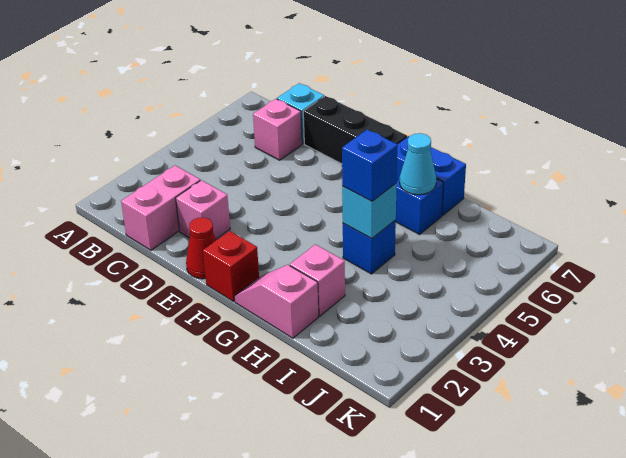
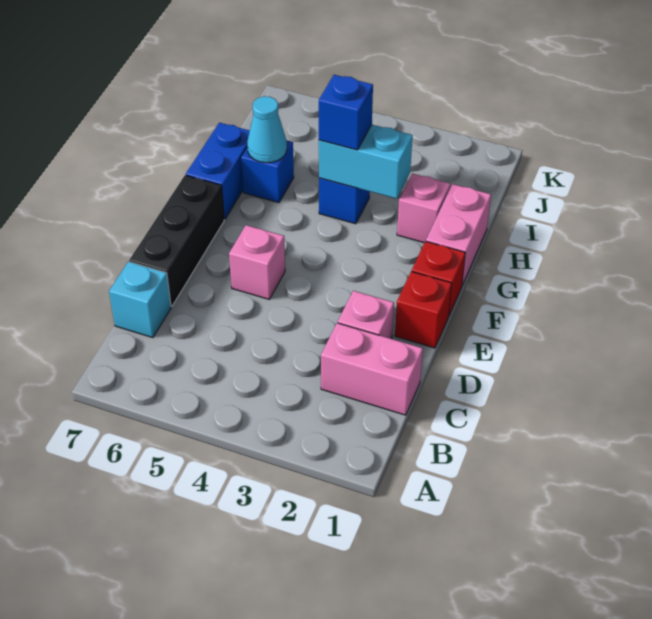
pink brick C6 level 1 -> pink brick E5 level 1
red cone E1 level 1 -> red brick E1 level 1
pink slope G1:H1 level 1 top H -> pink brick G1:H1 level 1
cyan brick H4 level 2 -> cyan brick H3:H4 level 2

